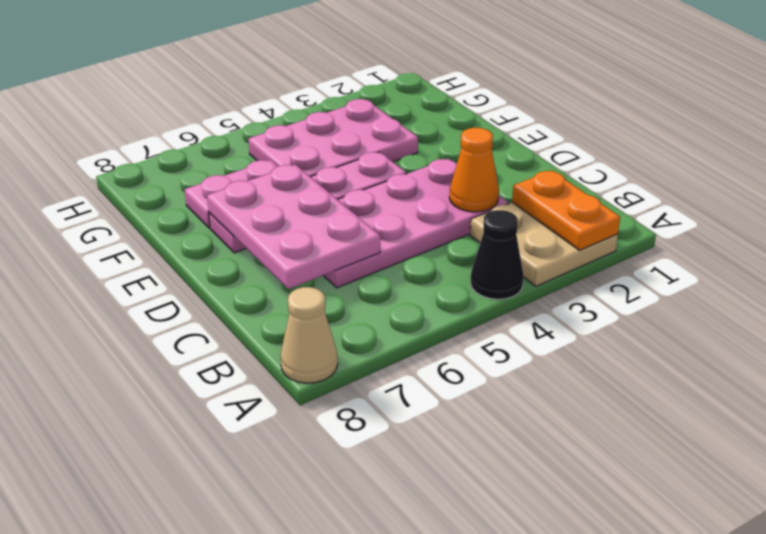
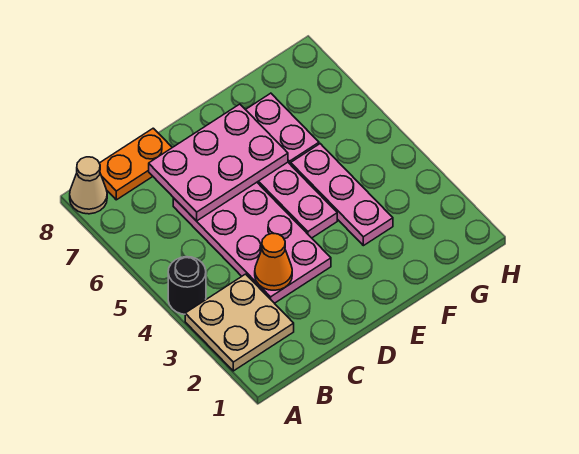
orange plate A2:B2 level 2 -> orange plate B8:C8 level 1
black cone A4 level 1 -> black round brick A4 level 1
pink plate F3:G5 level 1 -> pink plate F3:F5 level 1

